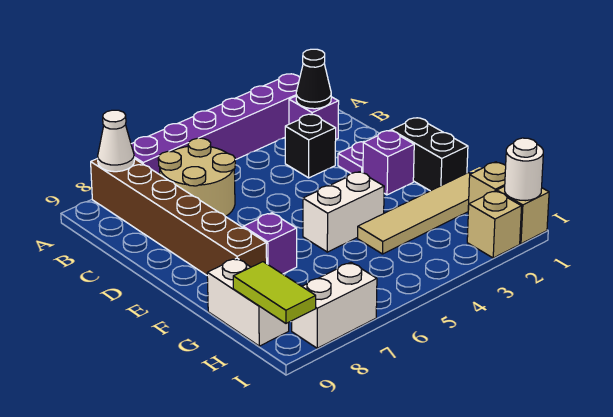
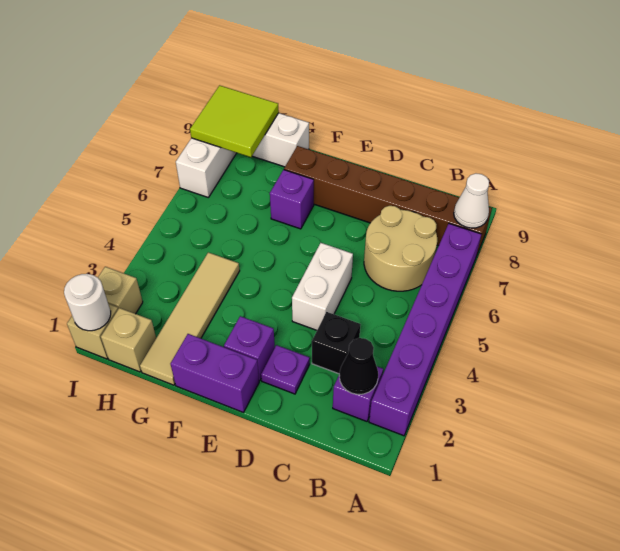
black brick E1:F1 level 1 -> purple brick E1:F1 level 1
white brick F4:F5 level 1 -> white brick D4:D5 level 1
lime tile H9:I9 level 2 -> lime tile H8:I9 level 2

